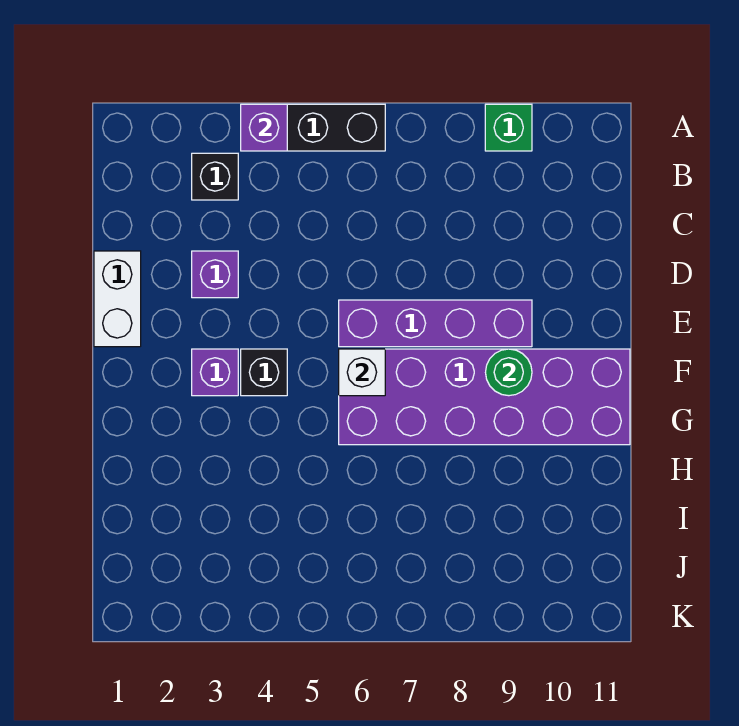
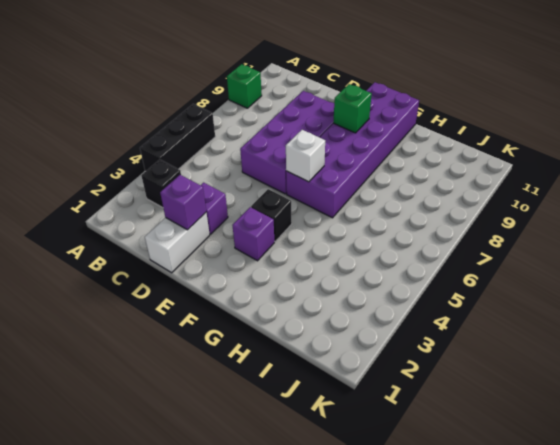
purple brick A4 level 2 -> purple brick D2 level 2
white brick D1:E1 level 1 -> white brick D1:D2 level 1
purple brick E6:E9 level 1 -> purple brick D6:E9 level 1
green round brick F9 level 2 -> green brick F9 level 2

